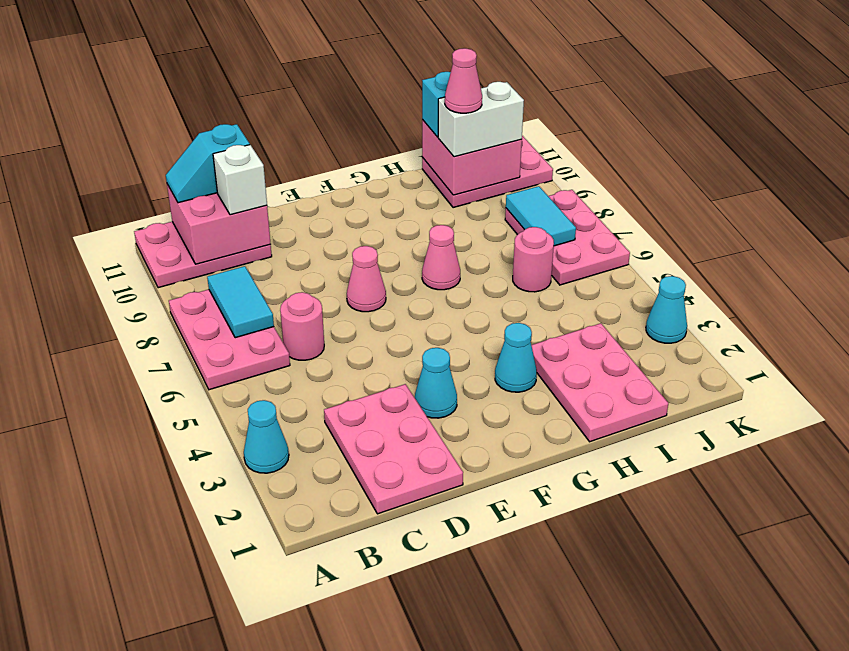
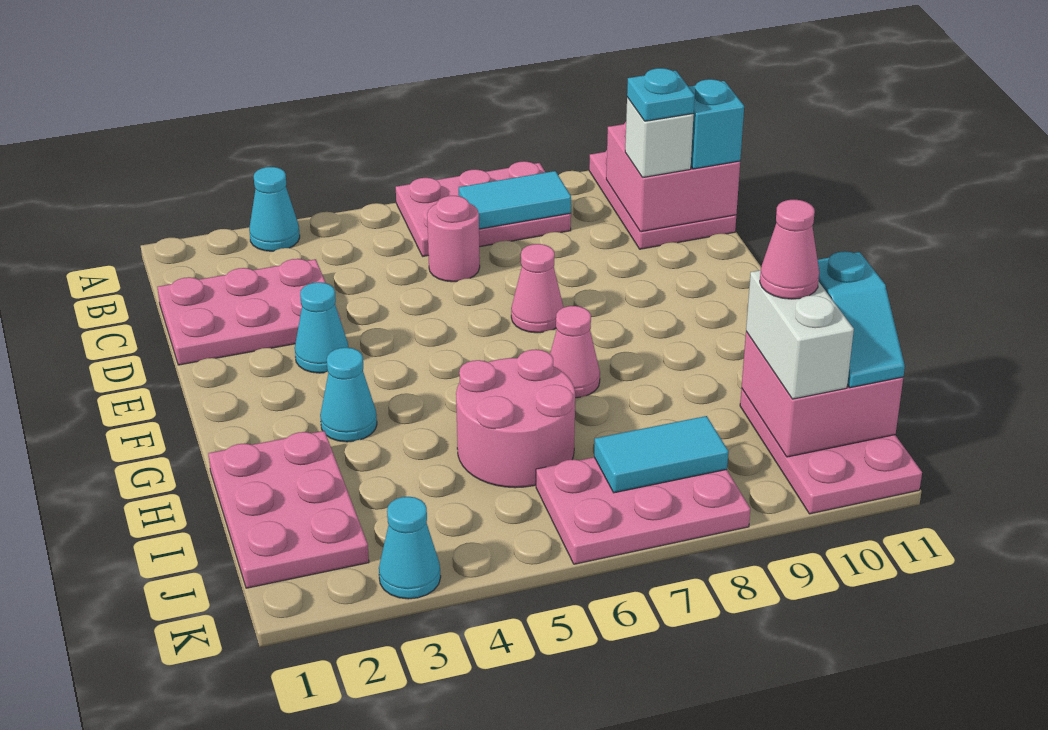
none -> cyan plate C10 level 4
pink plate H1:I3 level 1 -> pink plate H1:J2 level 1
pink round brick I6 level 1 -> pink round brick H5:I6 level 1

